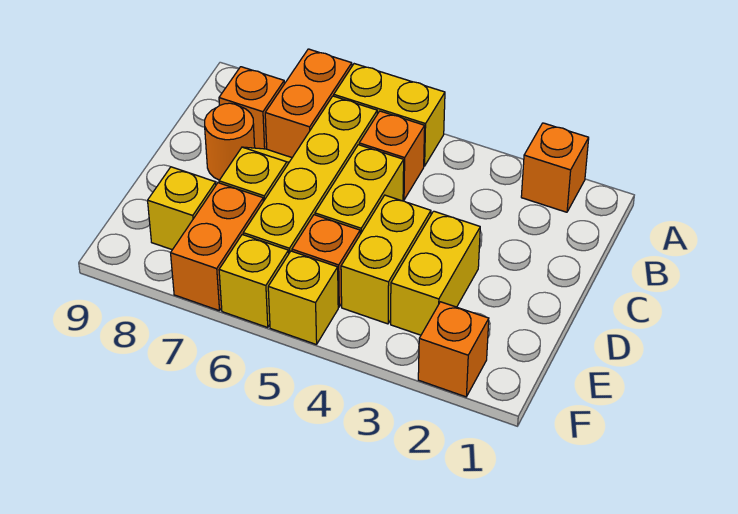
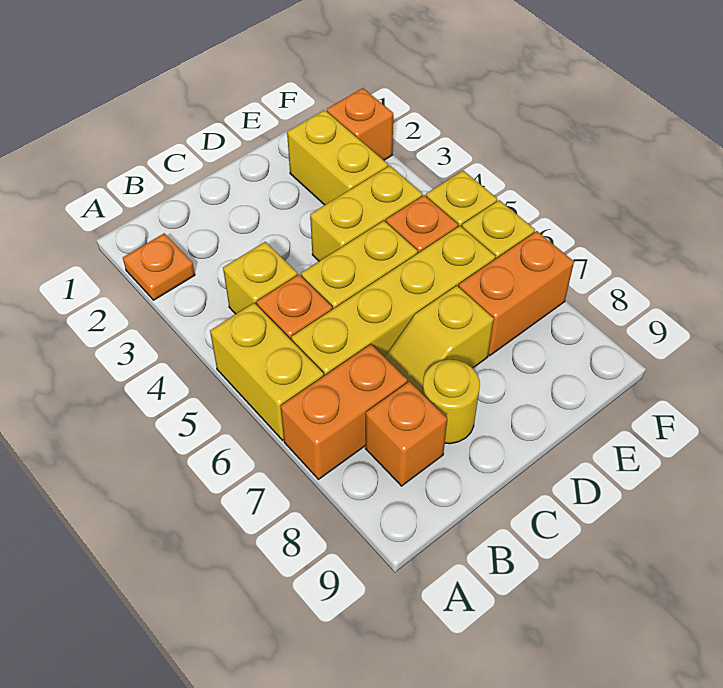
orange brick A2 level 1 -> orange plate A2 level 1
orange round brick C8 level 1 -> yellow round brick C8 level 1
yellow brick D3:E3 level 1 -> yellow brick E2:E3 level 1
yellow brick E8 level 1 -> yellow brick B4 level 1

